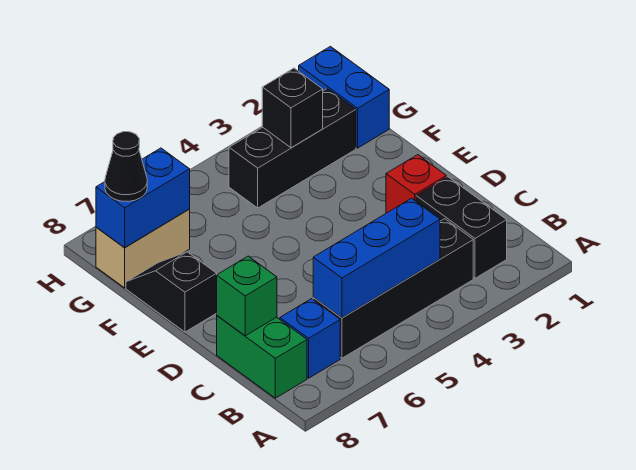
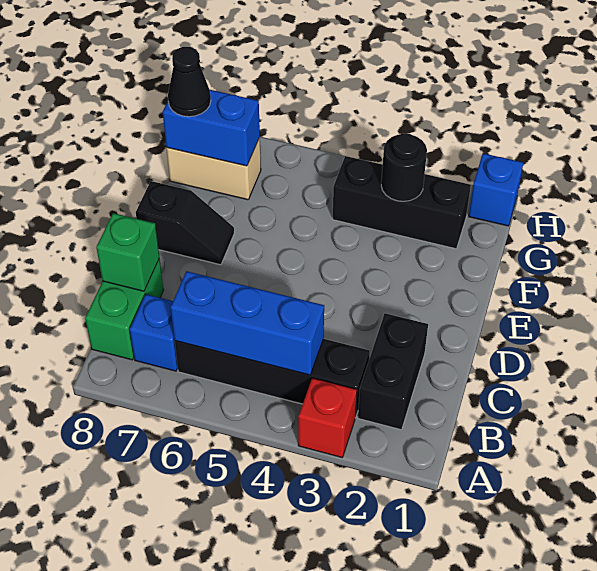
red brick D2 level 1 -> red brick A3 level 1
black slope E8:F8 level 1 top E -> black slope E7:E8 level 1 top 8
blue brick G1:H1 level 1 -> blue brick H1 level 1
black brick G3 level 2 -> black round brick G3 level 2

